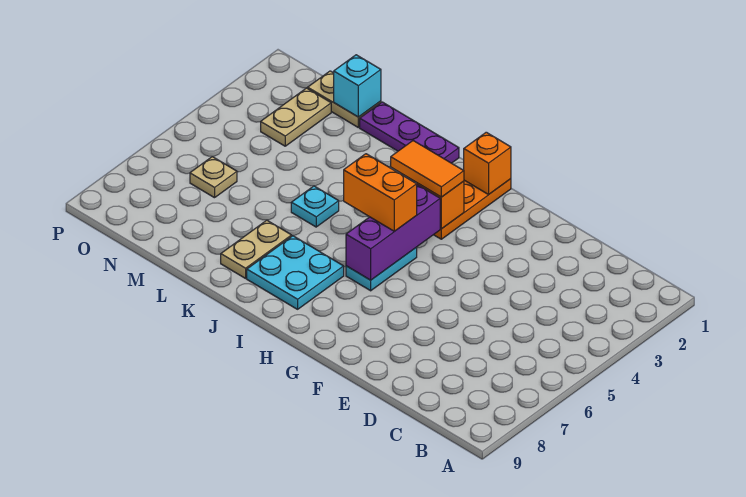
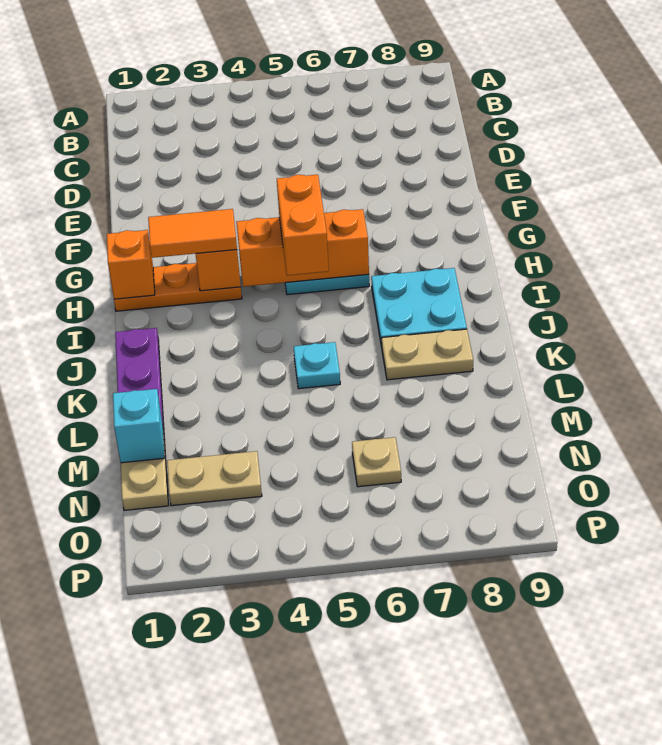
orange tile H3:I3 level 3 -> orange tile H2:H3 level 3
purple brick H4:H6 level 2 -> orange brick H4:H6 level 2

